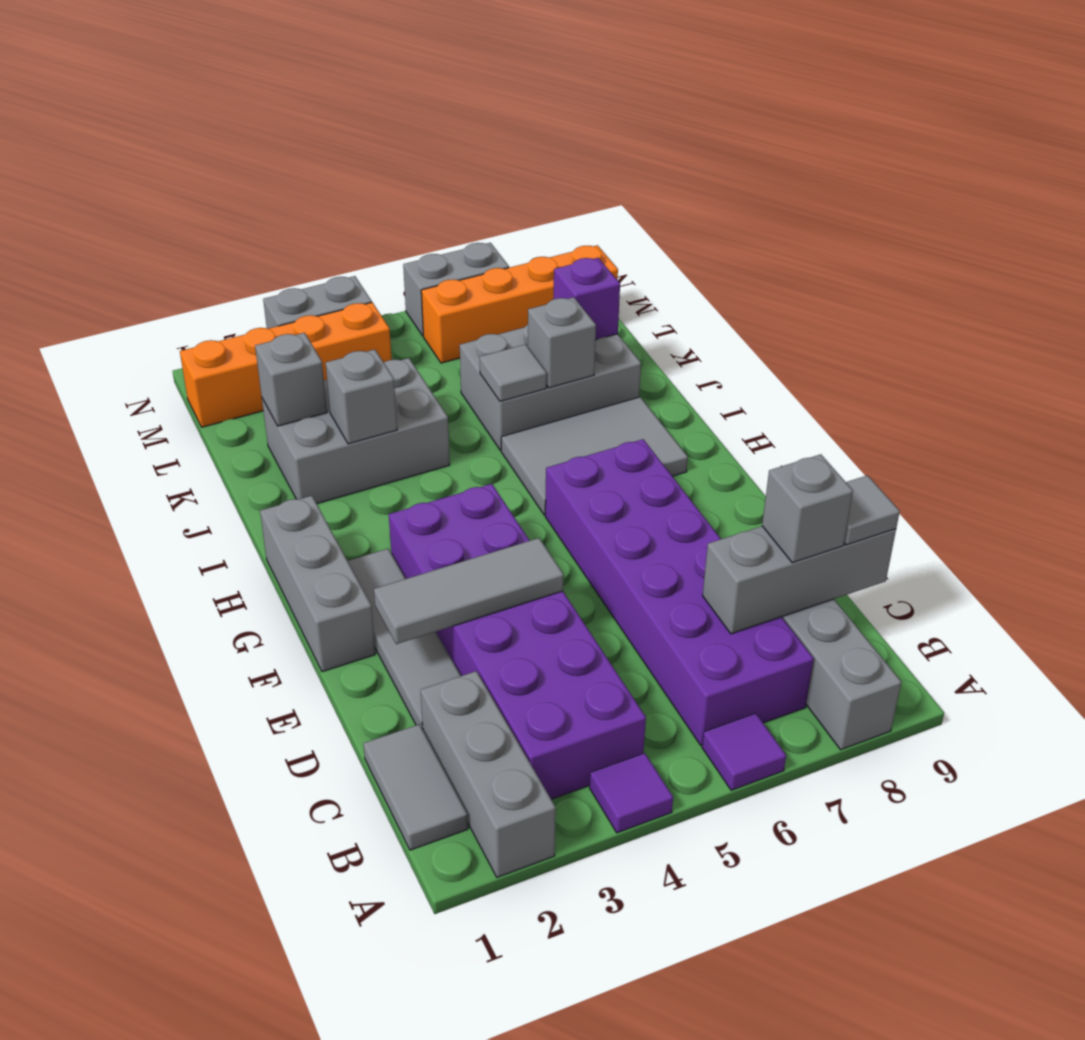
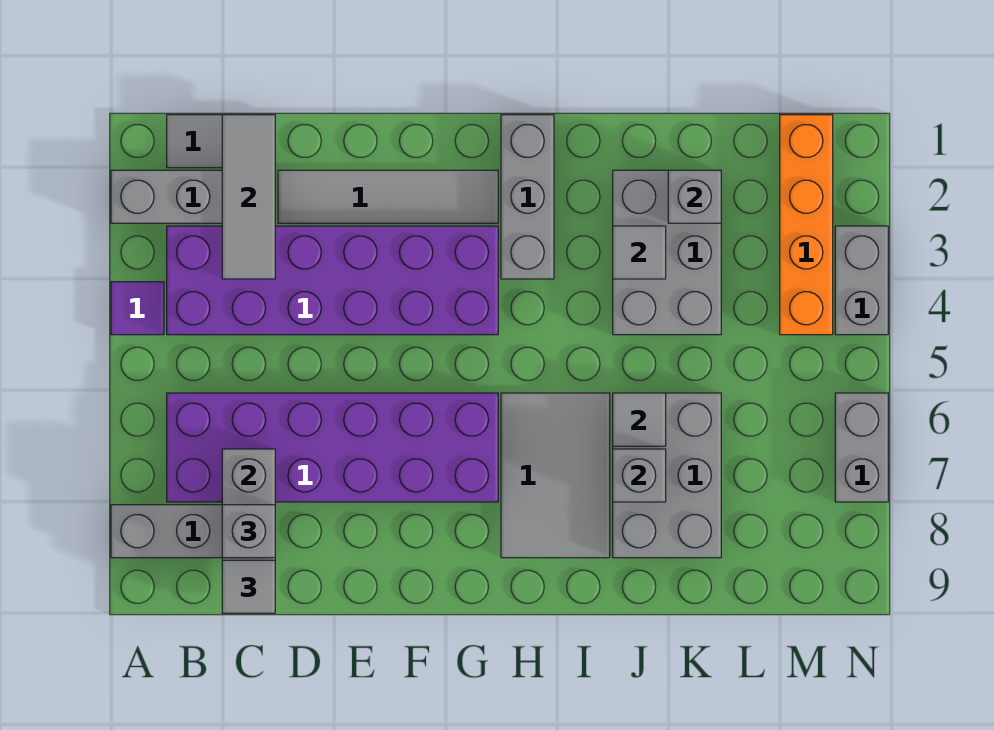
purple tile A6 level 1 -> none
grey tile E2:E4 level 2 -> grey tile C1:C3 level 2
grey brick F1:H1 level 1 -> grey brick H1:H3 level 1
grey brick J3 level 2 -> grey tile J3 level 2
purple brick K8 level 2 -> none
orange brick M6:M9 level 1 -> none

